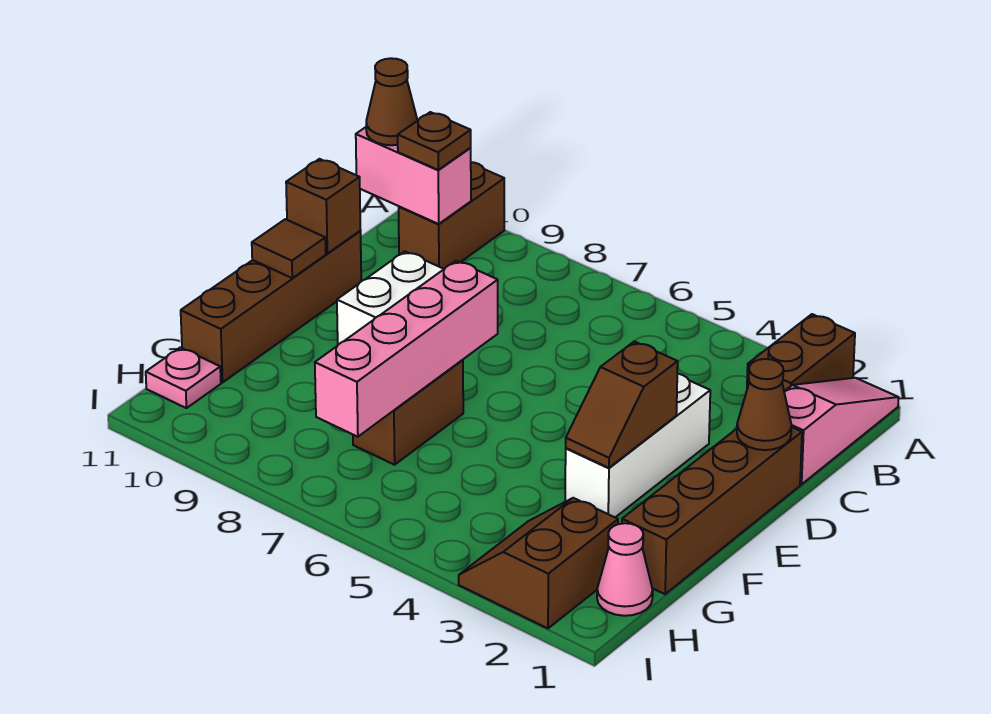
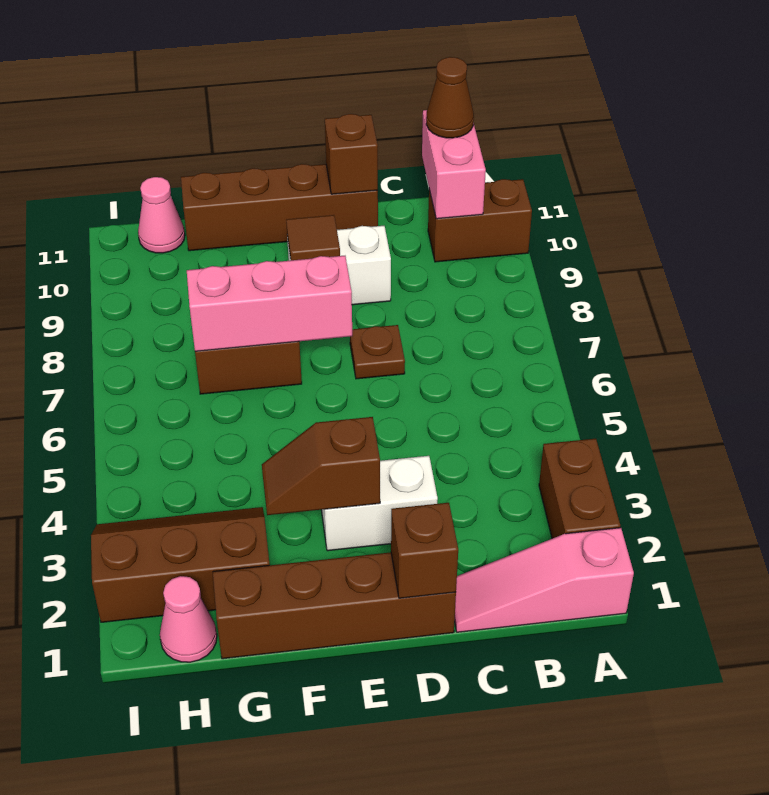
pink slope A1:C1 level 1 top C -> pink slope A1:C1 level 1 top A
brown brick A2:B2 level 1 -> brown brick A2:A3 level 1
brown plate B10 level 3 -> brown plate D7 level 1
brown cone D1 level 2 -> brown brick D1 level 2
white brick D3:F3 level 1 -> white brick D3:E3 level 1
pink brick E7:H7 level 2 -> pink brick E7:G7 level 2
brown tile E11 level 2 -> brown tile E9 level 2
brown slope H2:I3 level 1 top 2 -> brown slope G2:I3 level 1 top 2
pink plate H11 level 1 -> pink cone H11 level 1

